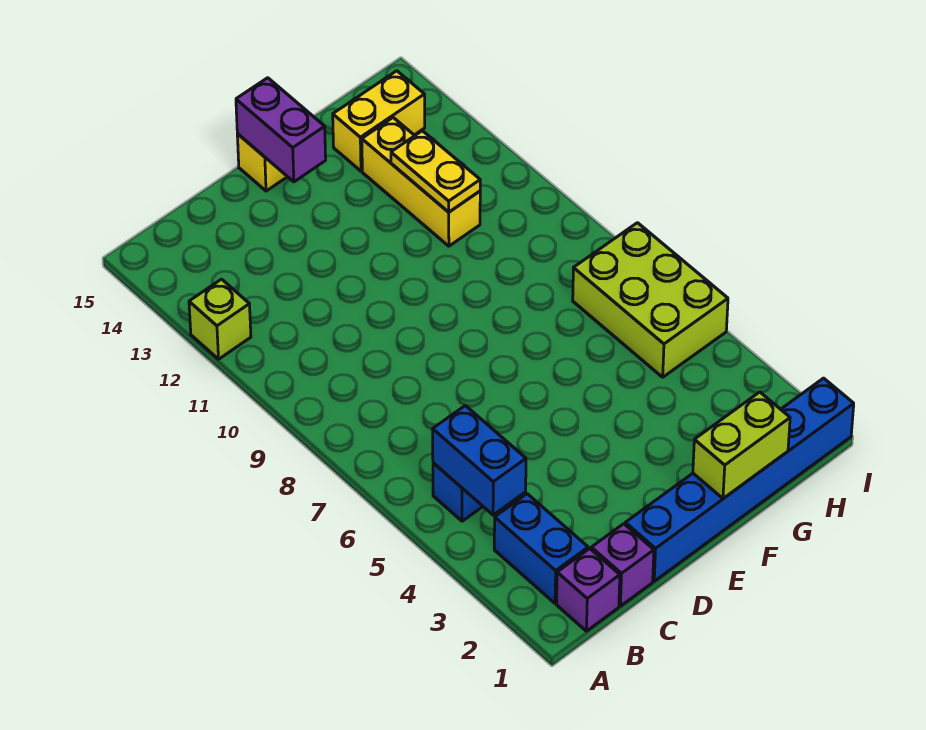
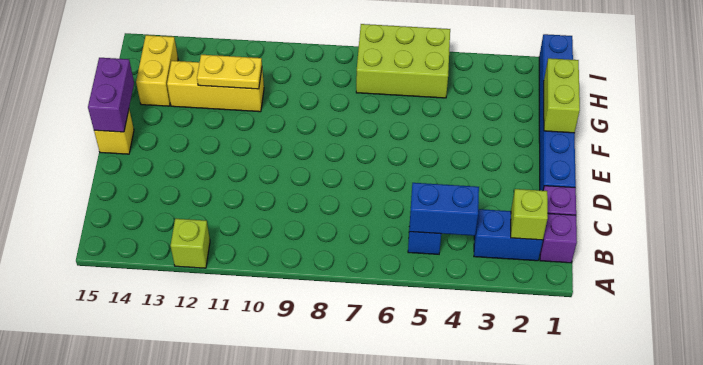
none -> lime brick B2 level 2
purple brick E14:E15 level 2 -> purple brick E15:F15 level 2

